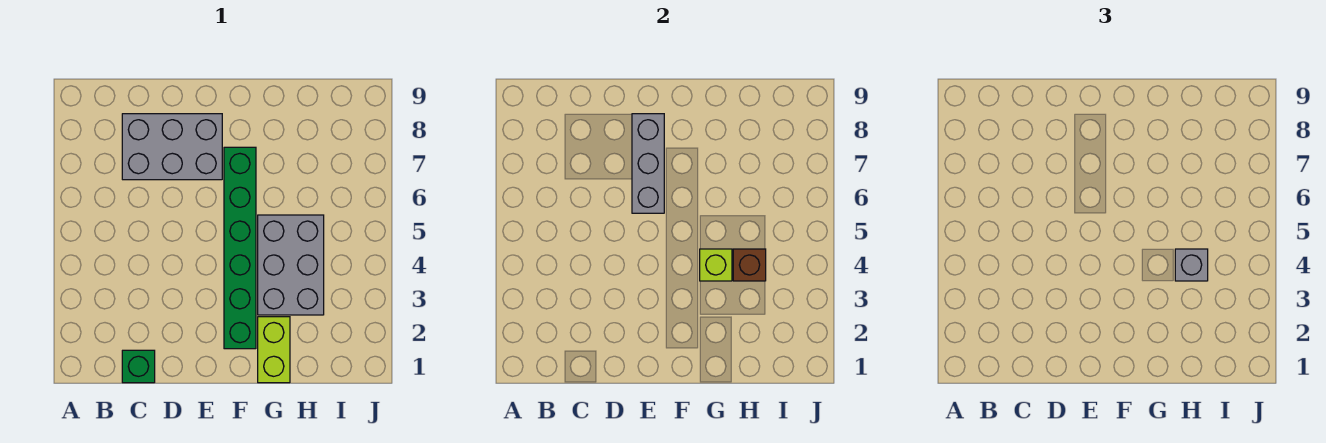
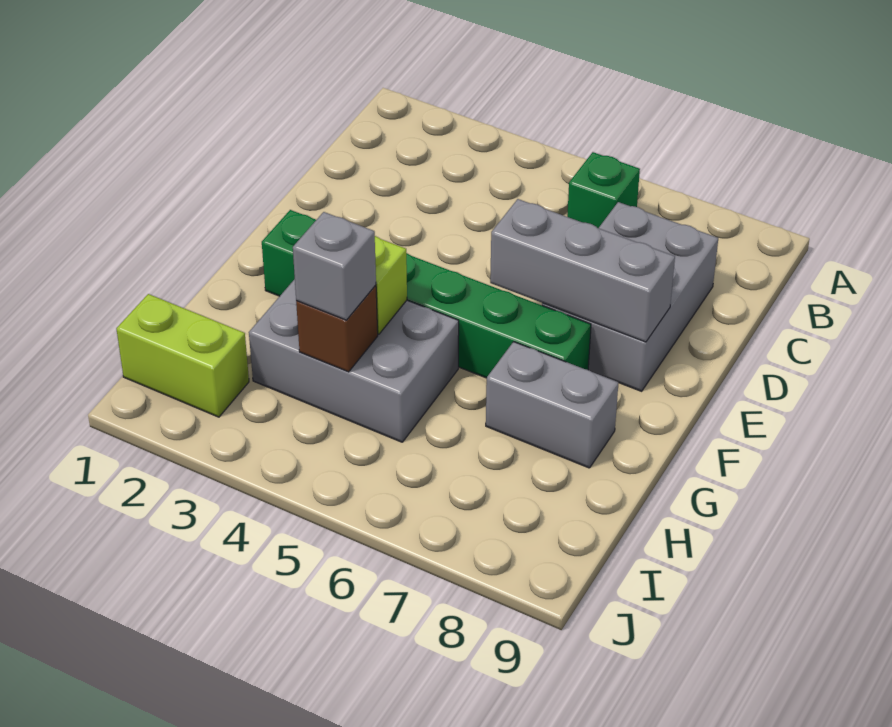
green brick C1 level 1 -> green brick B6 level 1
lime brick G1:G2 level 1 -> lime brick I1:I2 level 1
none -> grey brick G7:G8 level 1

